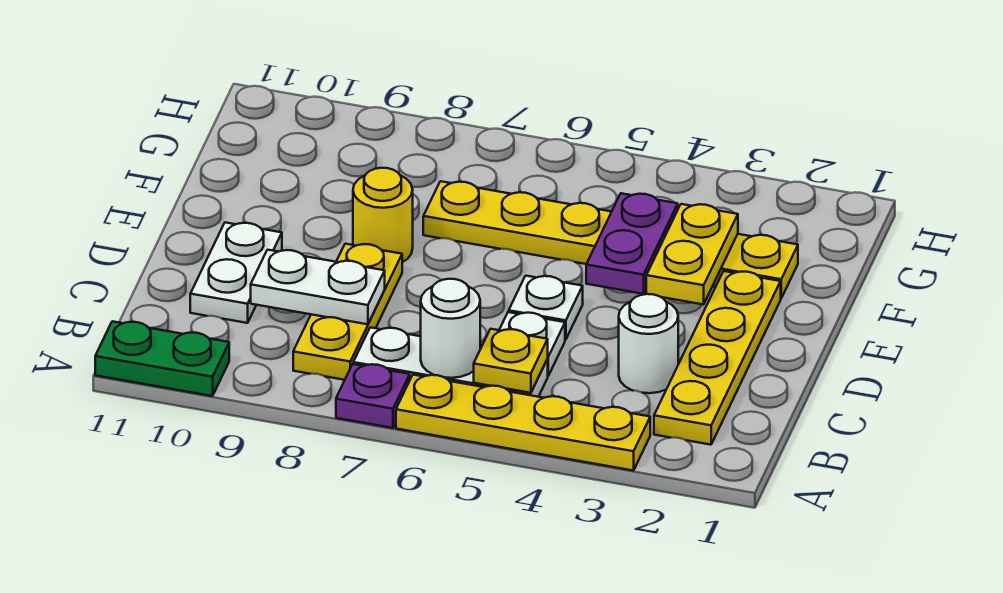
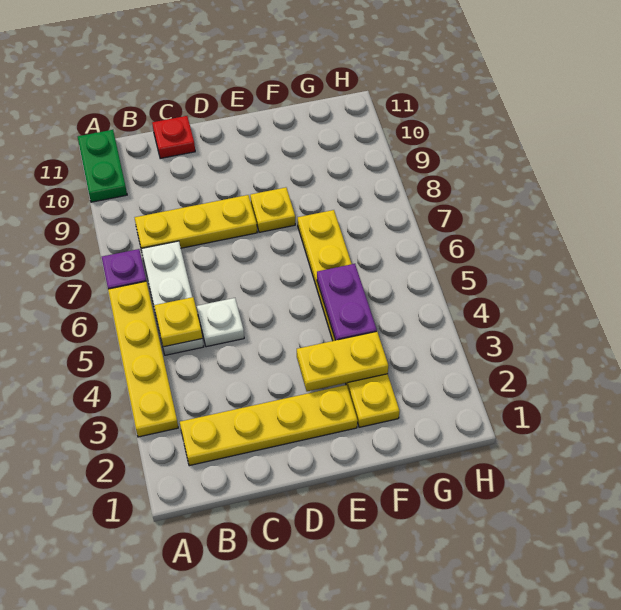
white round brick B6 level 2 -> none
white round brick C3 level 1 -> none
white plate C8:C9 level 2 -> none
white plate C10:D10 level 1 -> none
none -> red plate C11 level 1
white plate D5 level 1 -> none
purple plate E4:F4 level 2 -> purple plate F4:F5 level 2
yellow round brick E8 level 1 -> yellow plate E8 level 1

